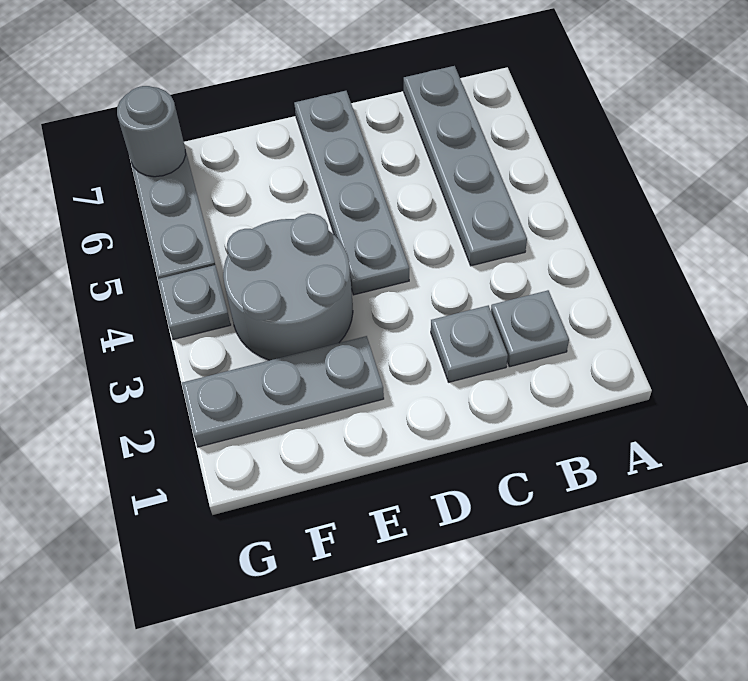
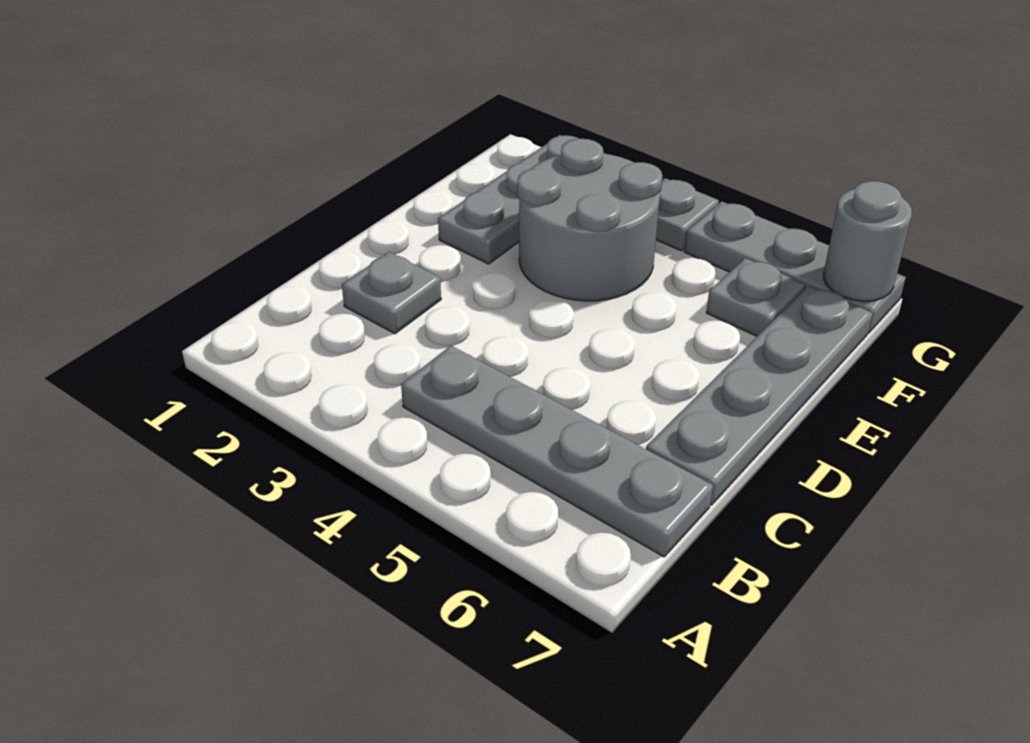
grey plate B2 level 1 -> grey plate F6 level 1
grey plate D4:D7 level 1 -> grey plate C7:F7 level 1

